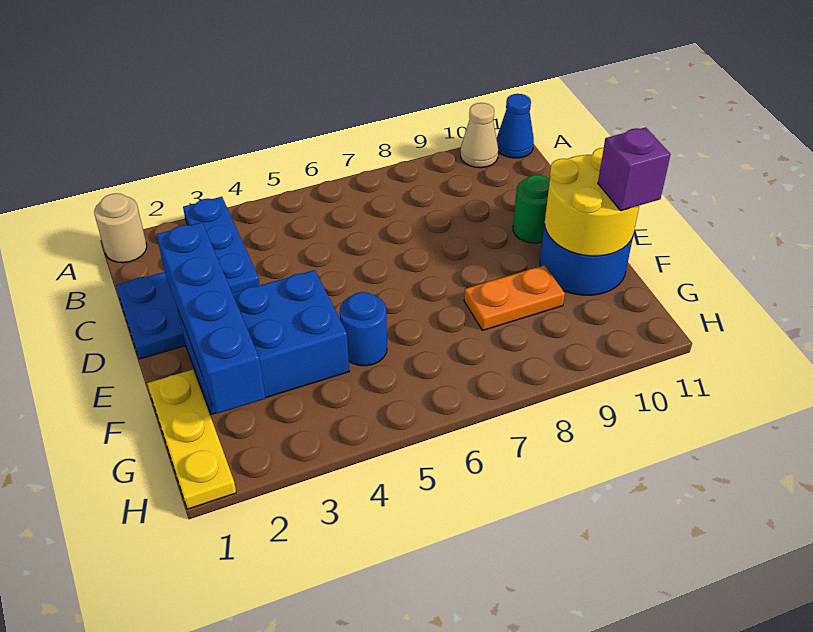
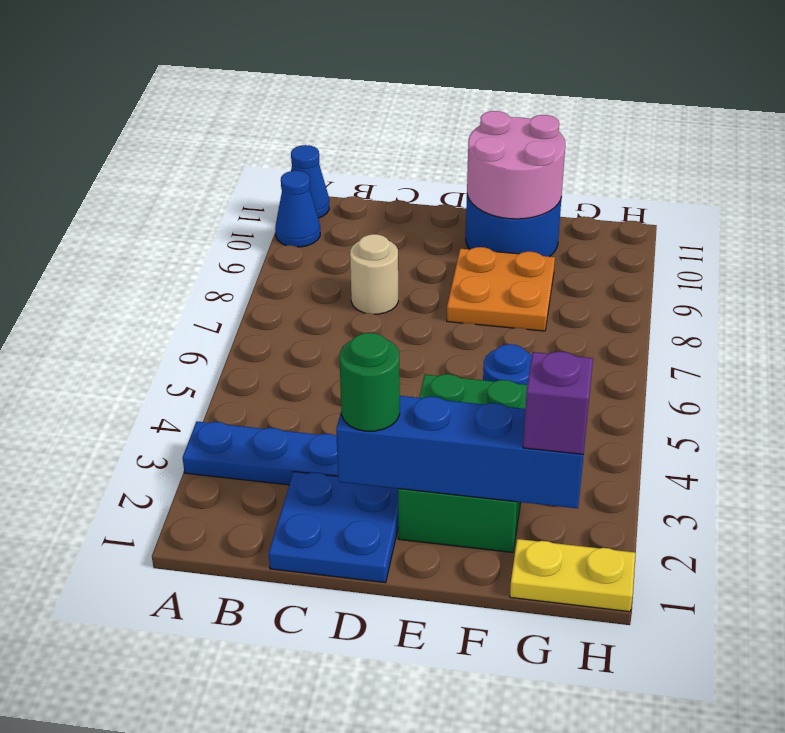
tan round brick A1 level 1 -> tan round brick C8 level 1
tan cone A10 level 1 -> blue cone A10 level 1
green round brick D10 level 1 -> green round brick D2 level 3
blue brick E2:F4 level 1 -> green brick E2:F4 level 1
yellow round brick E10:F11 level 2 -> pink round brick E10:F11 level 2
yellow plate F1:H1 level 1 -> yellow plate G1:H1 level 1
orange plate F8:F9 level 1 -> orange plate E8:F9 level 1
purple brick F11 level 3 -> purple brick G2 level 3

